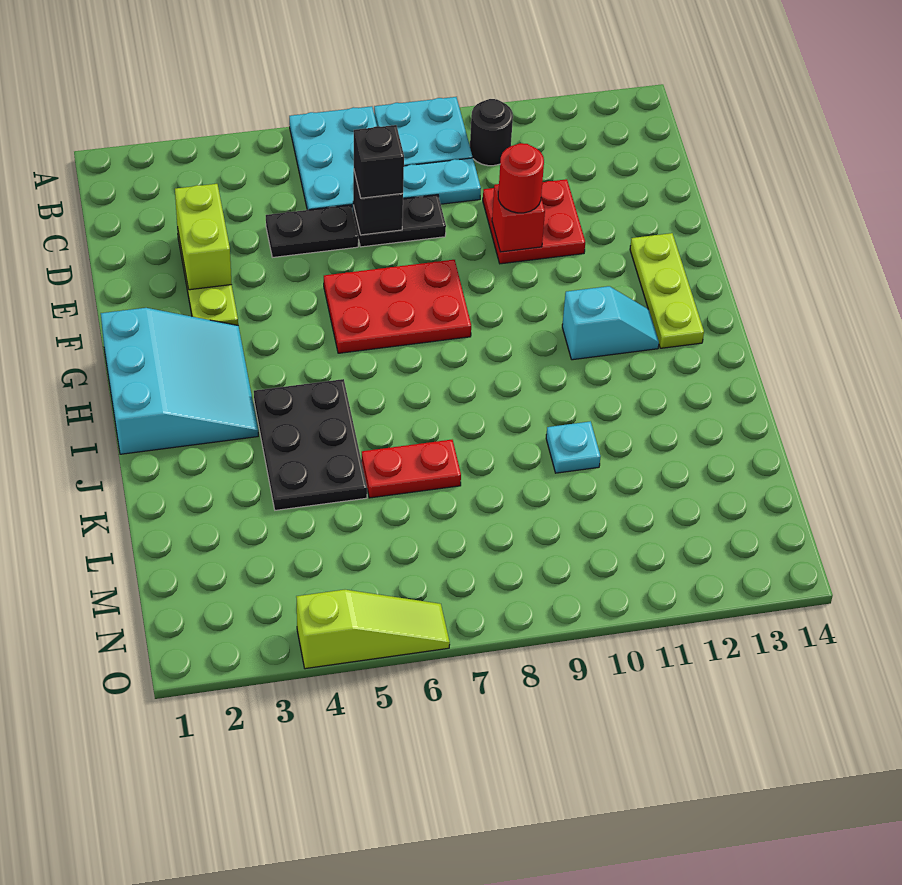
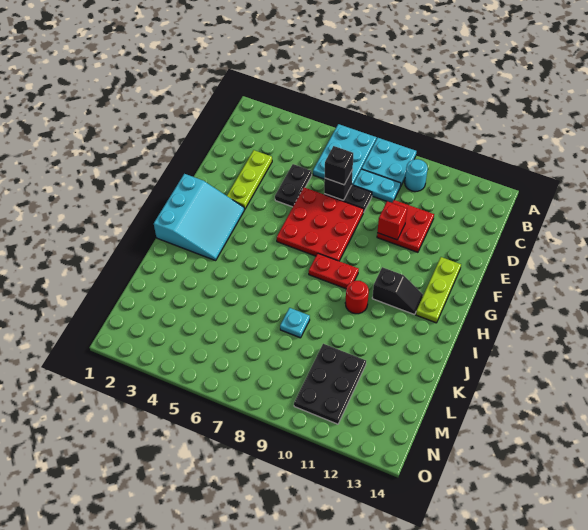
black round brick B10 level 1 -> cyan round brick B10 level 1
lime brick D3:E3 level 2 -> none
black plate D5:D6 level 1 -> black plate D5:E5 level 1
red round brick E10 level 3 -> red round brick I10 level 1
red plate F6:G8 level 1 -> red plate E6:G8 level 1
cyan slope H11:H12 level 1 top 11 -> black slope H11:H12 level 1 top 11
black plate I4:K5 level 1 -> black plate L10:N11 level 1
red plate K6:K7 level 1 -> red plate H8:H9 level 1
cyan plate K10 level 1 -> cyan plate K8 level 1
lime slope O4:O6 level 1 top 4 -> none

